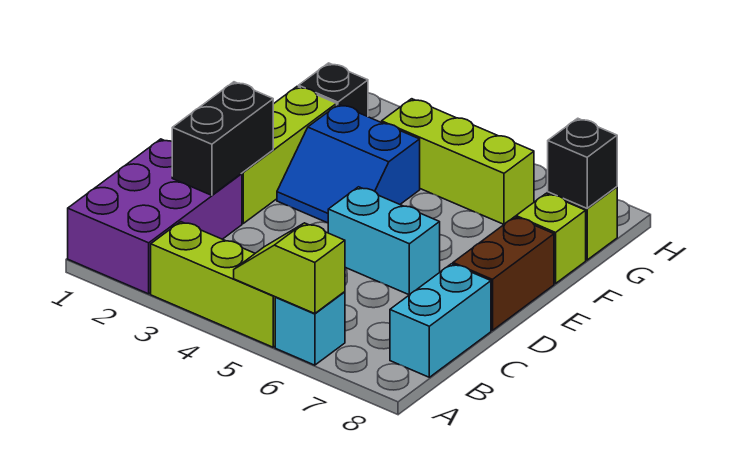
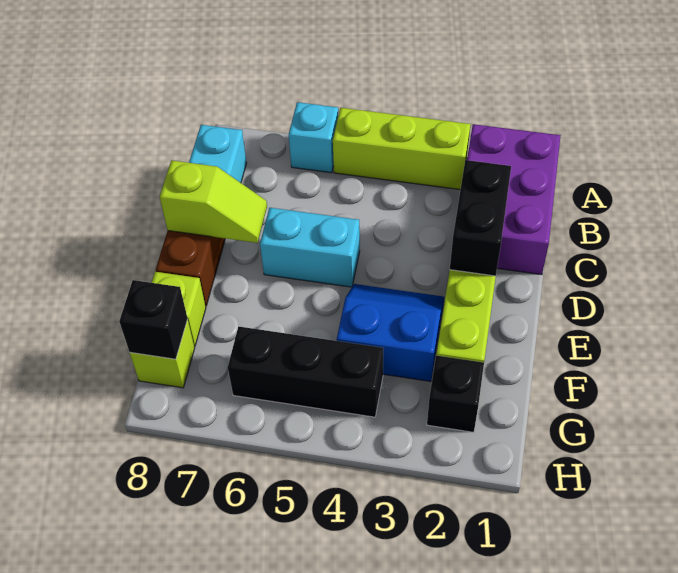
lime slope A5:A6 level 2 top 6 -> lime slope D7:D8 level 2 top 8
lime brick G4:G6 level 1 -> black brick G4:G6 level 1

